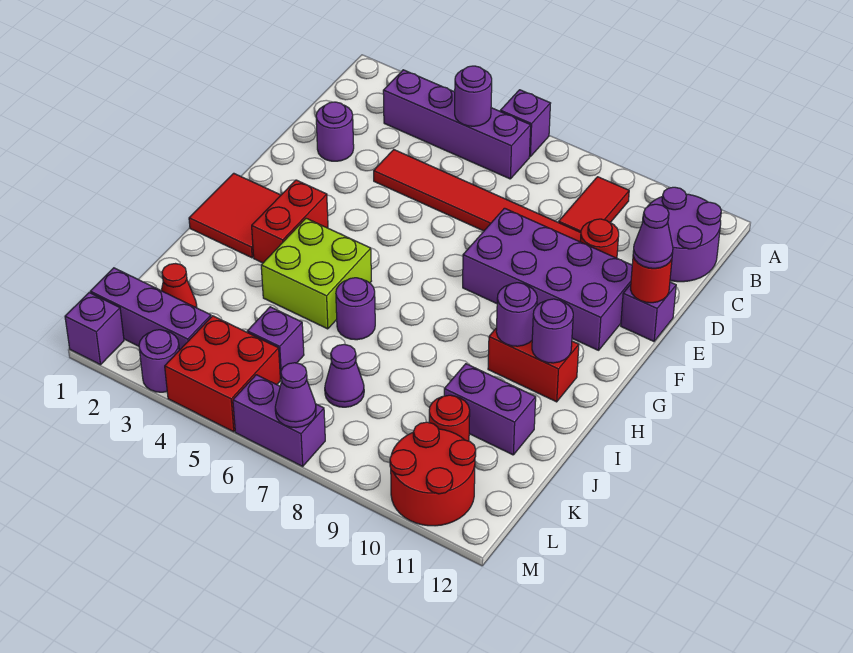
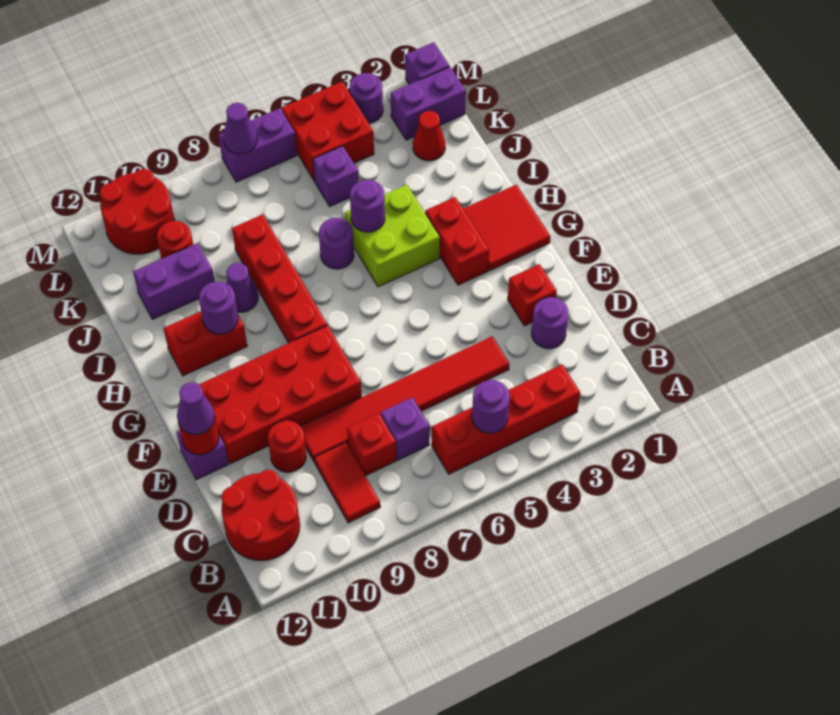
purple brick A6 level 1 -> purple brick C7 level 1
purple brick B3:B6 level 1 -> red brick B3:B6 level 1
purple round brick B11:C12 level 1 -> red round brick B11:C12 level 1
none -> red brick C8 level 1
none -> red brick E2 level 1
purple brick E8:F11 level 1 -> red brick E8:F11 level 1
none -> red brick G8:J8 level 1
purple round brick H11 level 2 -> purple round brick I5 level 2
purple cone K7 level 1 -> purple cone I9 level 1
purple brick L1:L3 level 1 -> purple brick L1:L2 level 1

